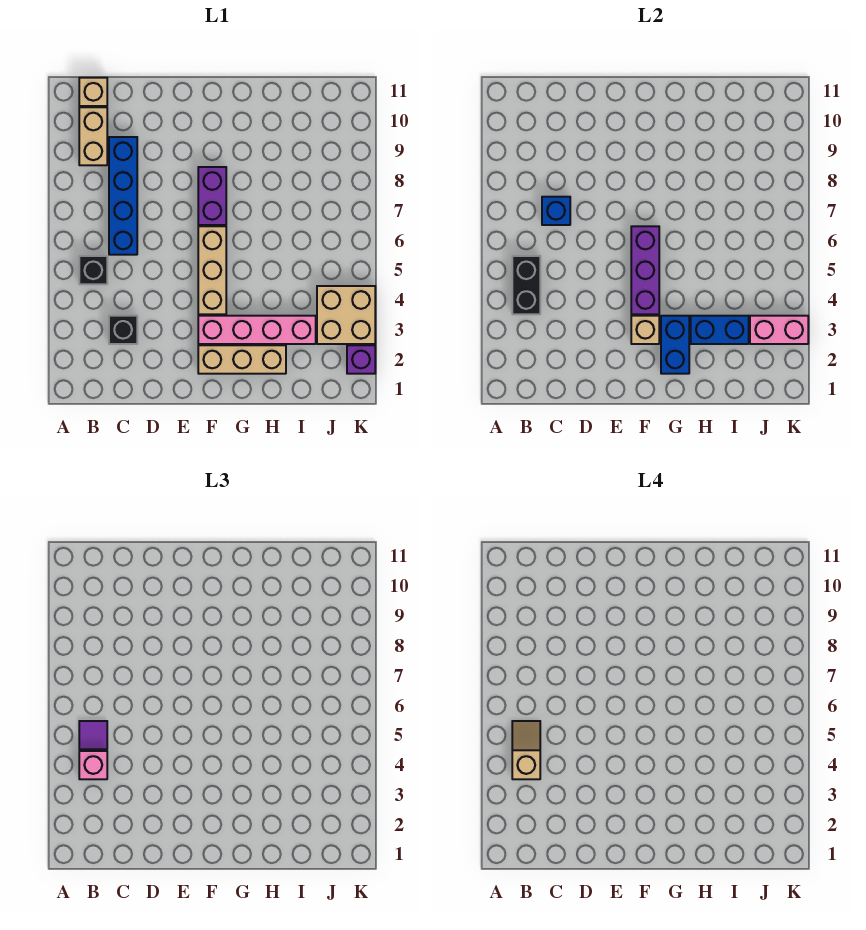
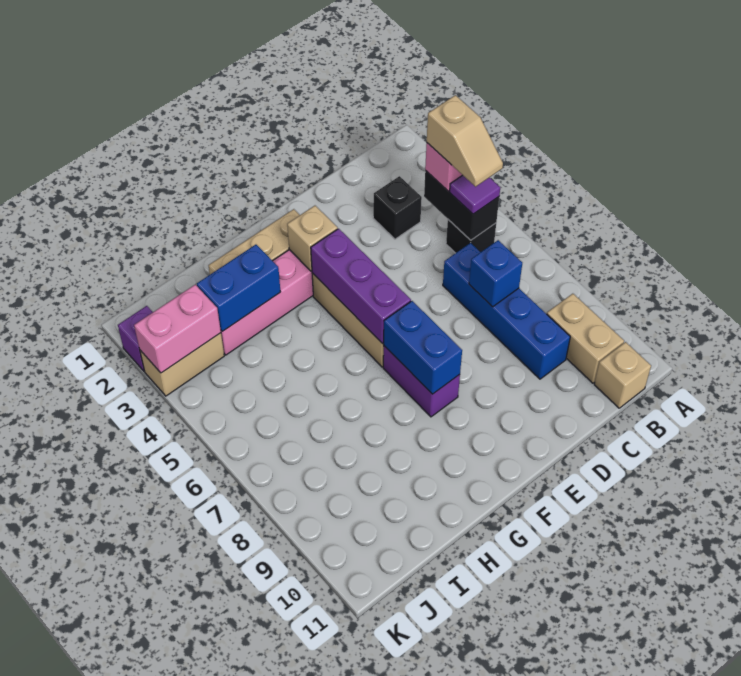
blue brick G2:G3 level 2 -> blue brick F7:F8 level 2
tan brick J3:K4 level 1 -> tan brick J3:K3 level 1

